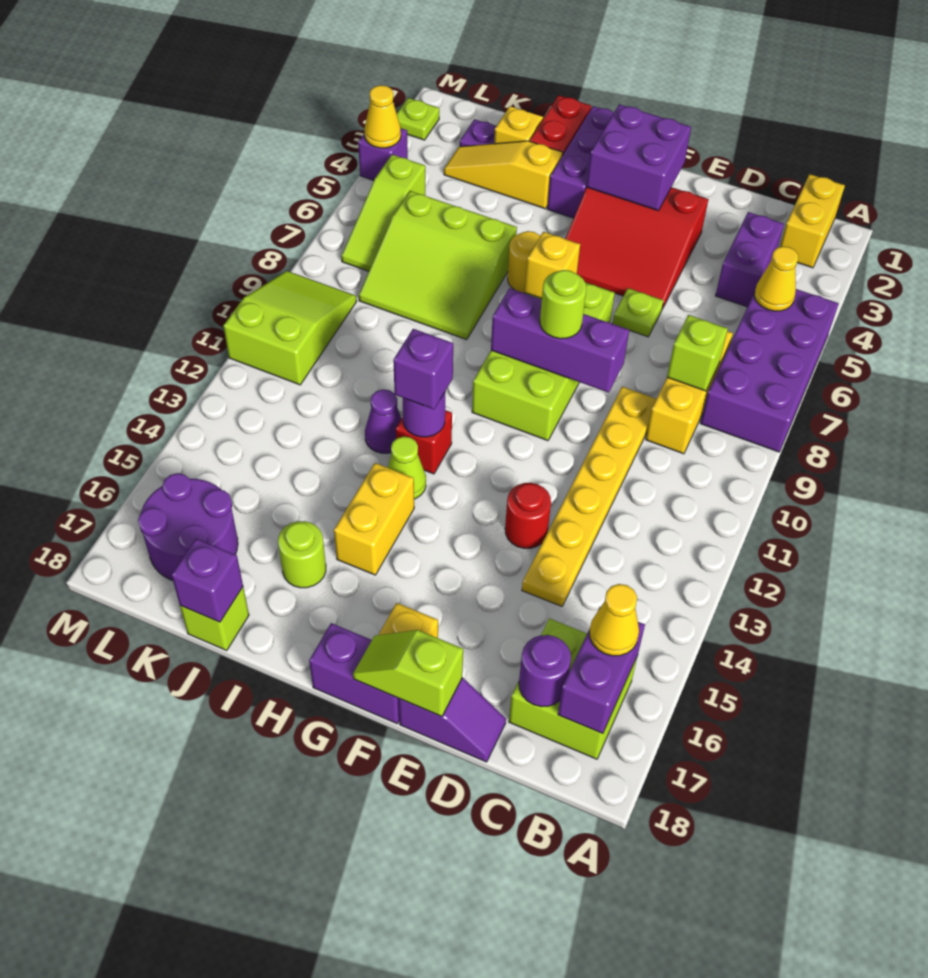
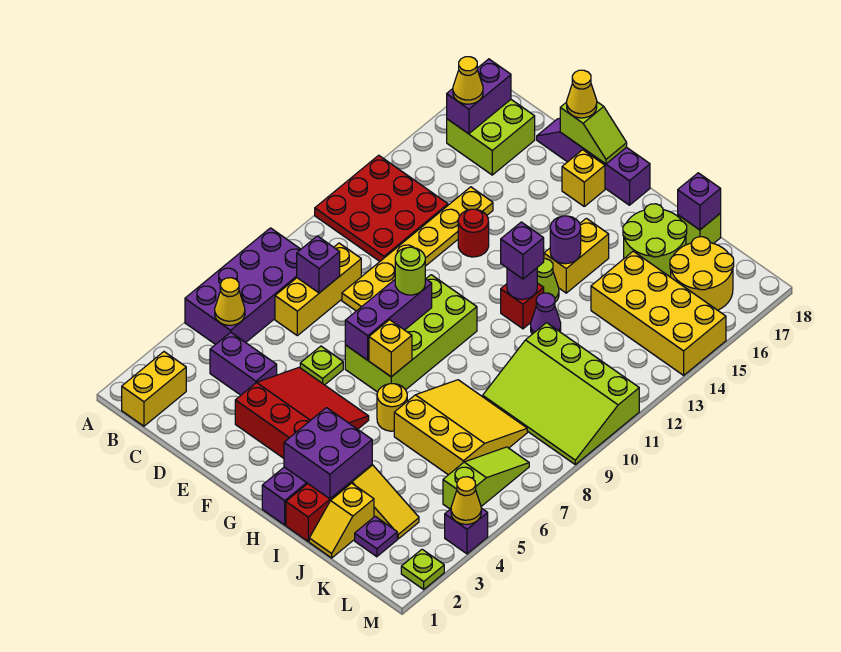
none -> red plate A11:C13 level 1
purple brick C3:C4 level 1 -> purple brick C4:D4 level 1
lime brick C8 level 2 -> purple brick C8 level 2
purple round brick C17 level 2 -> purple round brick H14 level 2
purple brick E9:G9 level 2 -> purple brick F7:F9 level 2
none -> yellow cone E18 level 3
purple brick F2:G3 level 2 -> purple brick H2:I3 level 2
lime slope I6:K8 level 1 top 6 -> yellow slope I6:K8 level 1 top 6
lime round brick I16 level 1 -> lime round brick I16:J17 level 1
none -> yellow brick J14:M15 level 1
purple round brick K16:L17 level 1 -> yellow round brick K16:L17 level 1
lime slope L9:M11 level 1 top 11 -> lime slope J9:M11 level 1 top 11

